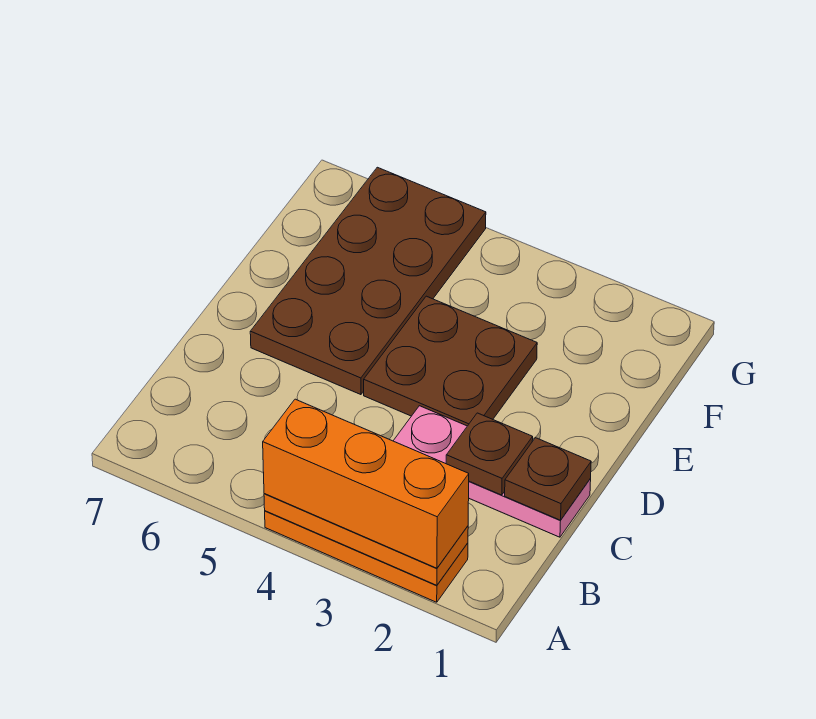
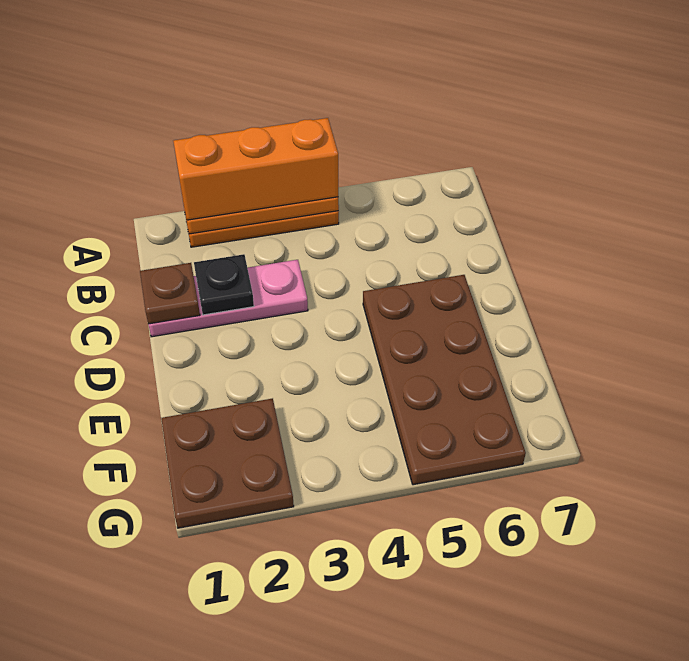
brown plate C2 level 2 -> black plate C2 level 2
brown plate D3:E4 level 1 -> brown plate F1:G2 level 1

